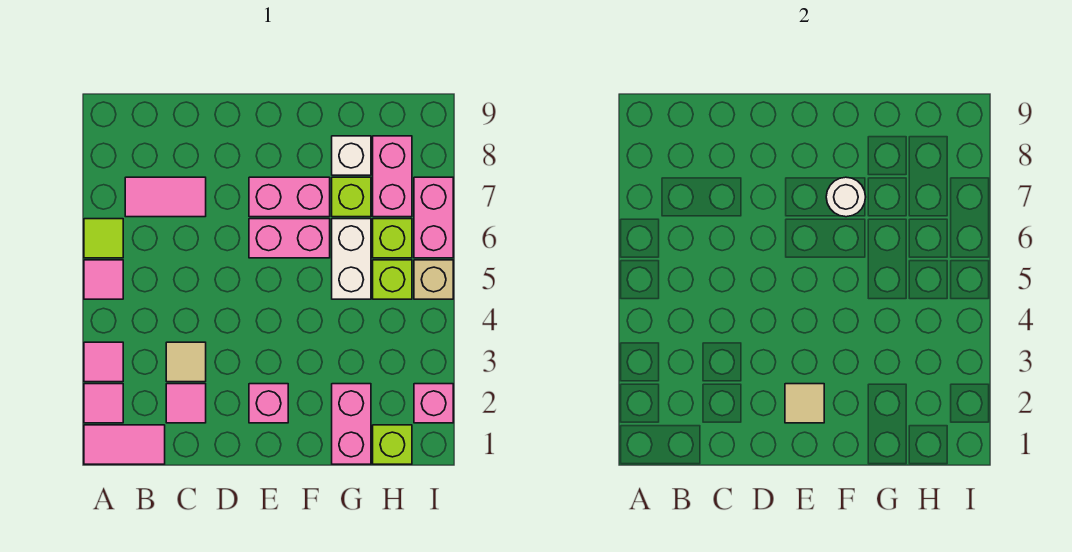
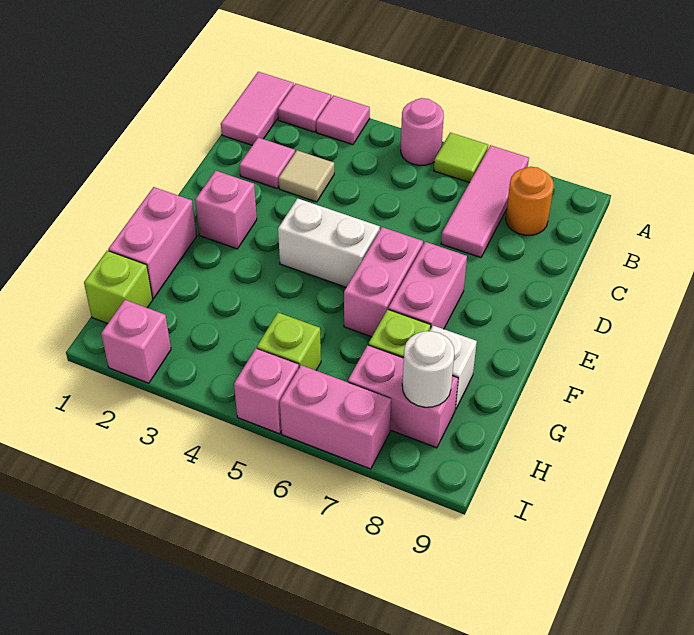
pink tile A5 level 1 -> pink round brick A5 level 1
pink tile B7:C7 level 1 -> pink tile A7:C7 level 1
none -> orange round brick B8 level 1
tan tile E2 level 2 -> none
white round brick F7 level 2 -> white round brick H8 level 2
pink brick G1:G2 level 1 -> pink brick F1:G1 level 1
white brick G5:G6 level 1 -> white brick E4:E5 level 1
lime brick H6 level 1 -> none
tan brick I5 level 1 -> pink brick I5 level 1

